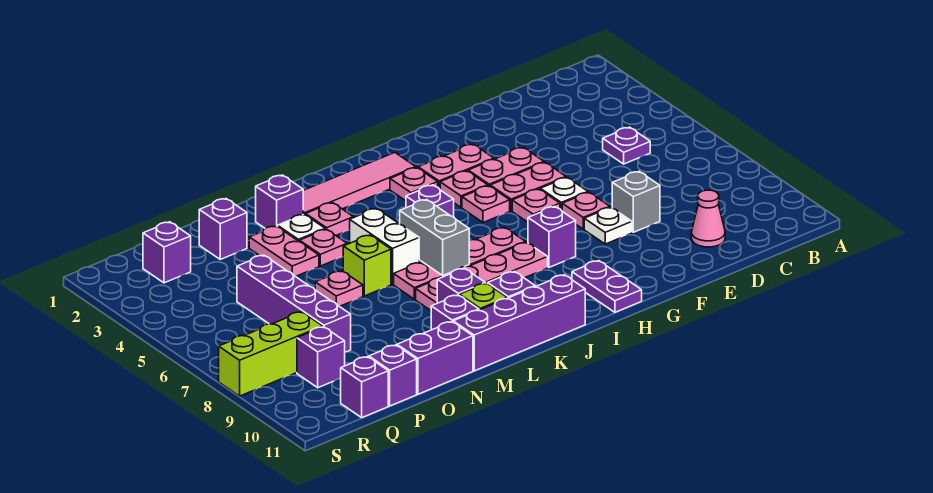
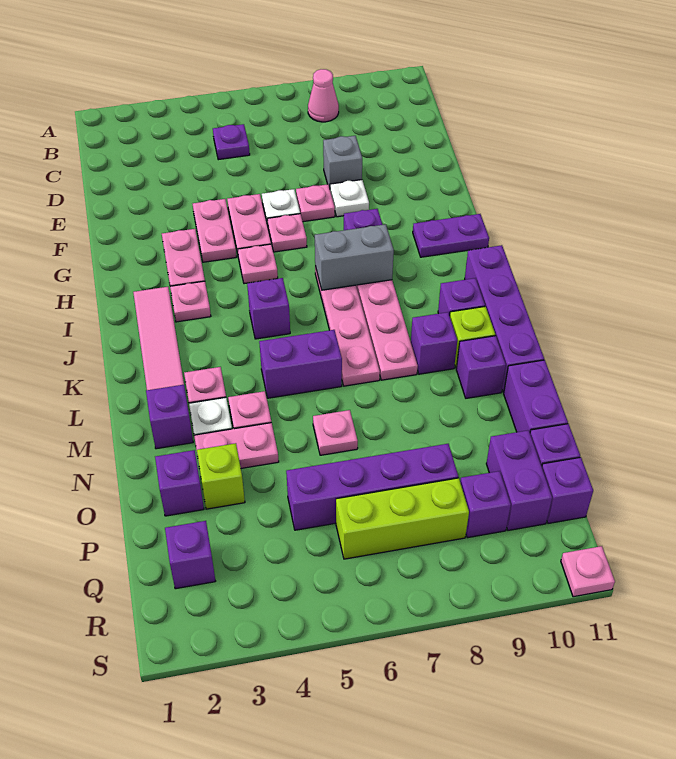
pink cone D10 level 1 -> pink cone B8 level 1
pink plate H4 level 1 -> pink plate S11 level 1
grey brick K6:K7 level 2 -> grey brick I7:I8 level 2
white brick L5:L6 level 1 -> purple brick L5:L6 level 1
lime brick M6 level 1 -> lime brick O3 level 1
none -> purple brick P10:Q10 level 1
lime brick Q8:S8 level 1 -> lime brick Q6:Q8 level 1

